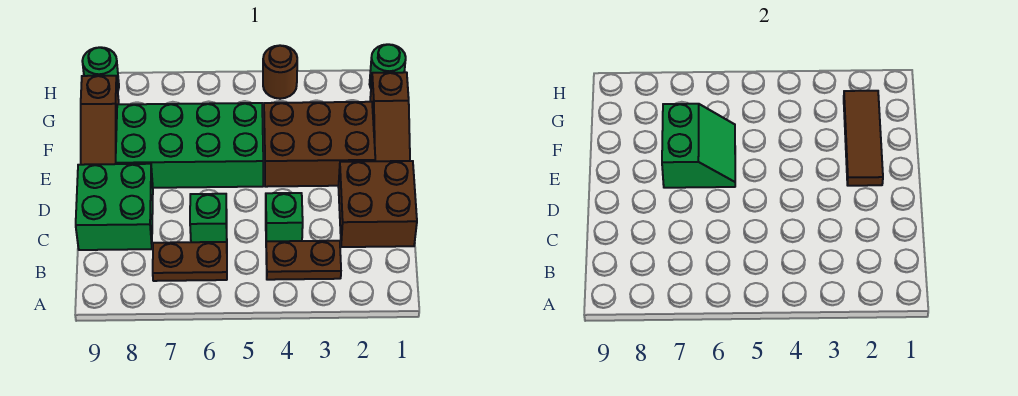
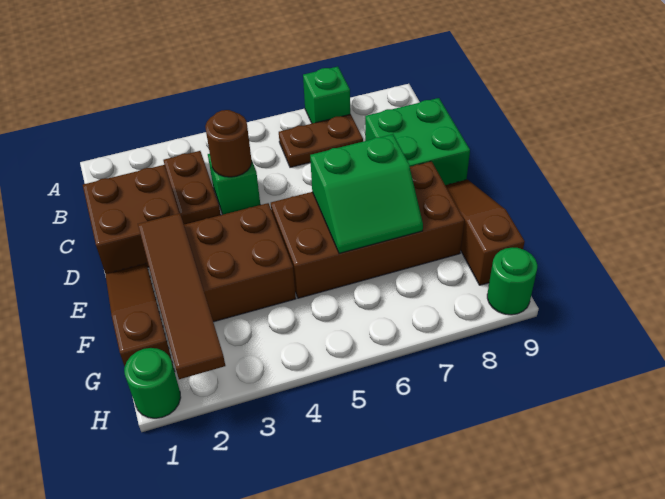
brown plate B3:B4 level 1 -> brown plate B3:C3 level 1
green brick C6 level 1 -> green brick A7 level 1
brown tile E2:G2 level 2 -> brown tile E2:H2 level 2
green brick E5:F8 level 1 -> brown brick E5:F8 level 1
green slope E6:F7 level 2 top 7 -> green slope E6:F7 level 2 top E
brown round brick H4 level 1 -> brown round brick C4 level 2

